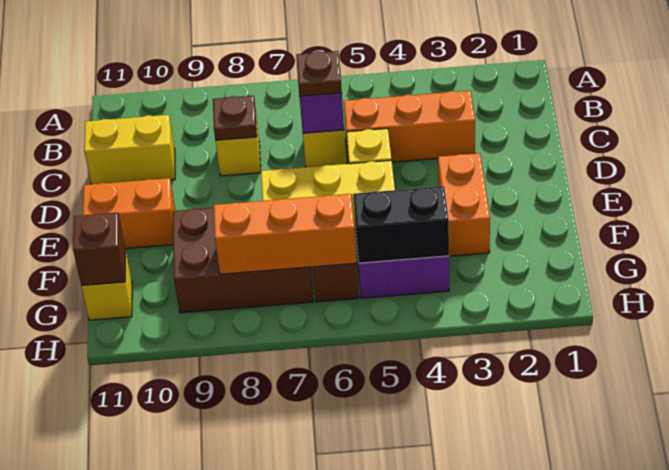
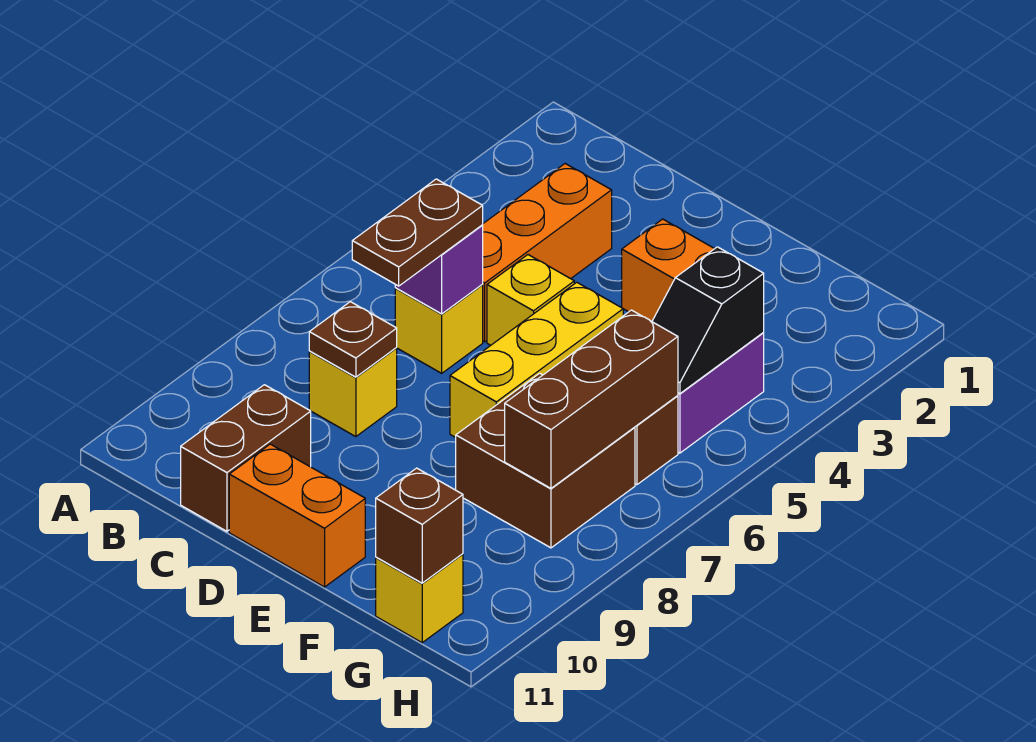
brown plate C6 level 3 -> brown plate C6:C7 level 3
yellow brick C10:C11 level 1 -> brown brick C10:C11 level 1
orange brick E10:E11 level 1 -> orange brick D11:E11 level 1
brown brick F7:G9 level 1 -> brown brick F7:G8 level 1
black brick G4:G5 level 2 -> black slope G4:G5 level 2 top 4
orange brick G6:G8 level 2 -> brown brick G6:G8 level 2

